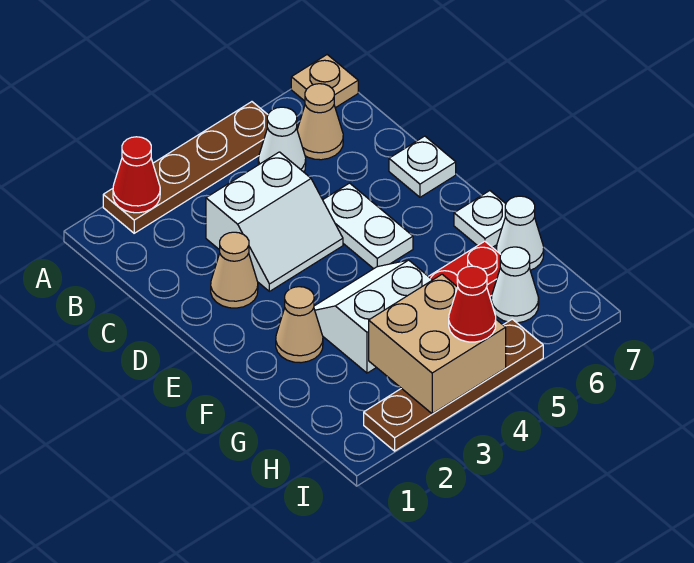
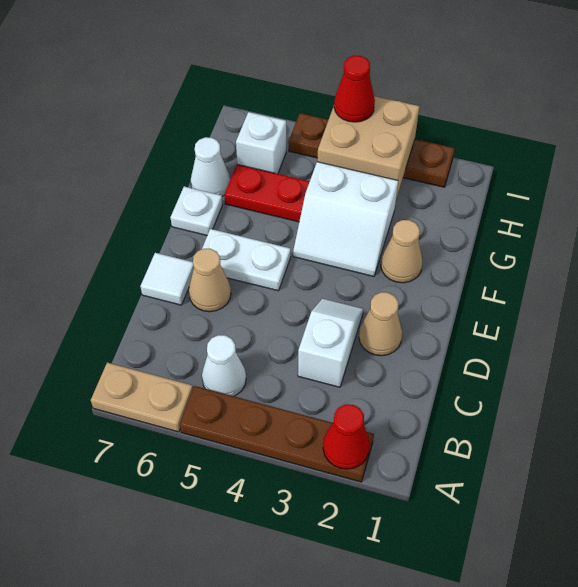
tan plate A7 level 1 -> tan plate A6:A7 level 1
tan cone B6 level 1 -> tan cone D6 level 1
white slope C3:D4 level 1 top C -> white slope C3:D3 level 1 top C
white plate D5:E5 level 1 -> white plate E5:E6 level 1
white plate D7 level 1 -> white tile D7 level 1
white cone H6 level 1 -> white brick H6 level 1

